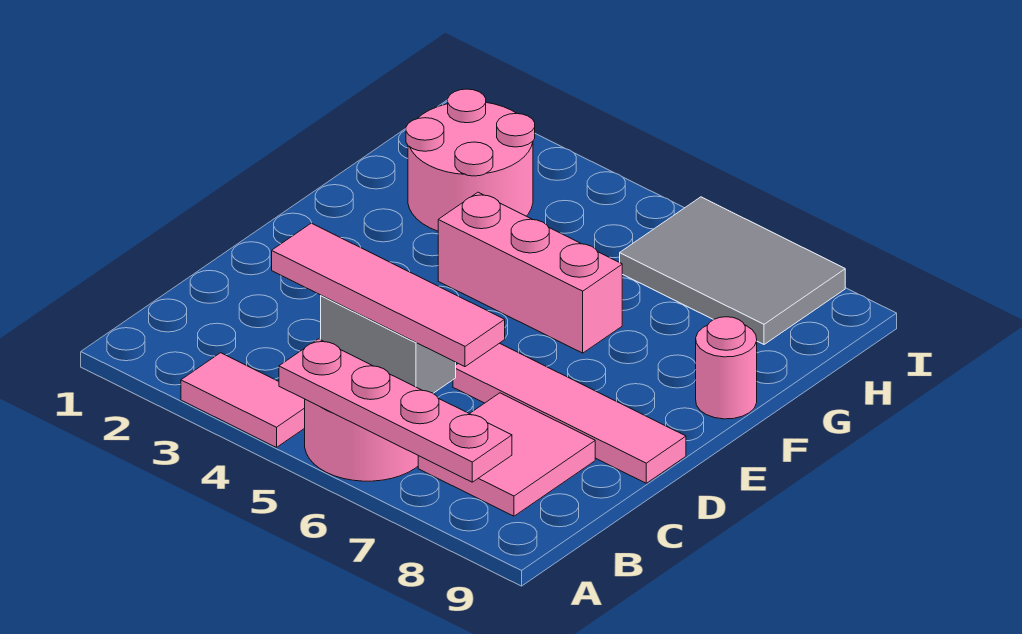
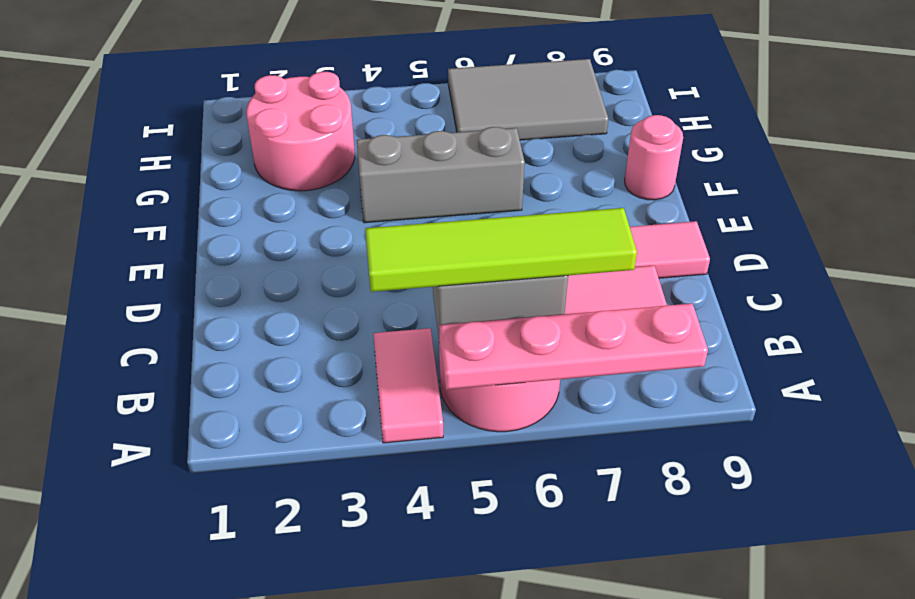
pink tile A3:A4 level 1 -> pink tile A4:B4 level 1
pink tile B4:B7 level 3 -> lime tile B4:B7 level 3
pink brick F4:F6 level 1 -> grey brick F4:F6 level 1

